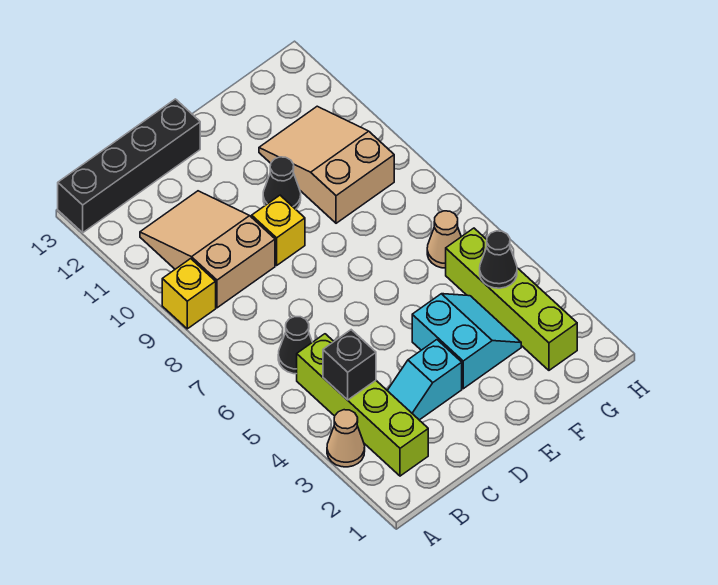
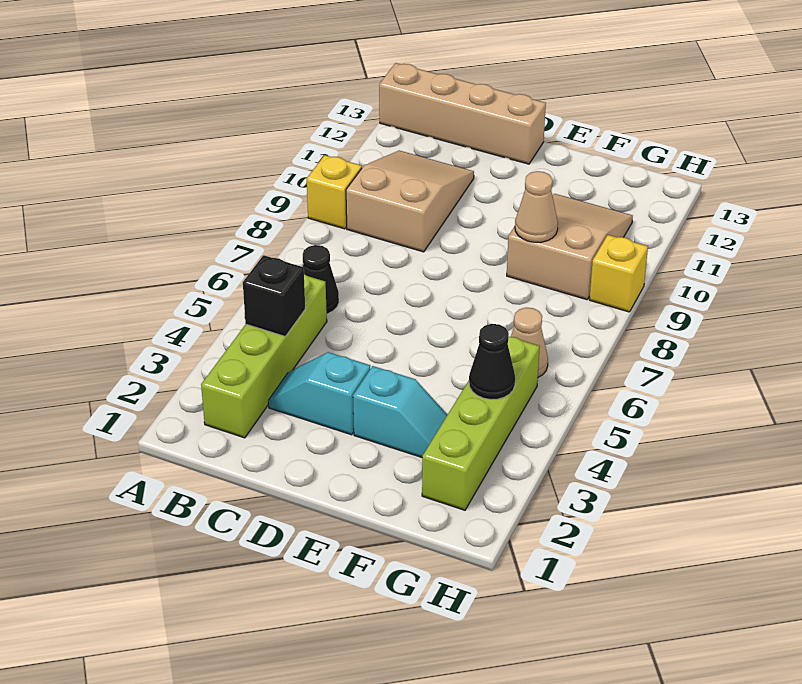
tan cone A3 level 1 -> tan cone F9 level 2
black brick A13:D13 level 1 -> tan brick A13:D13 level 1
yellow brick D9 level 1 -> yellow brick H9 level 1
cyan slope E3:F4 level 1 top E -> cyan slope E3:F3 level 1 top E
black cone E10 level 1 -> none

